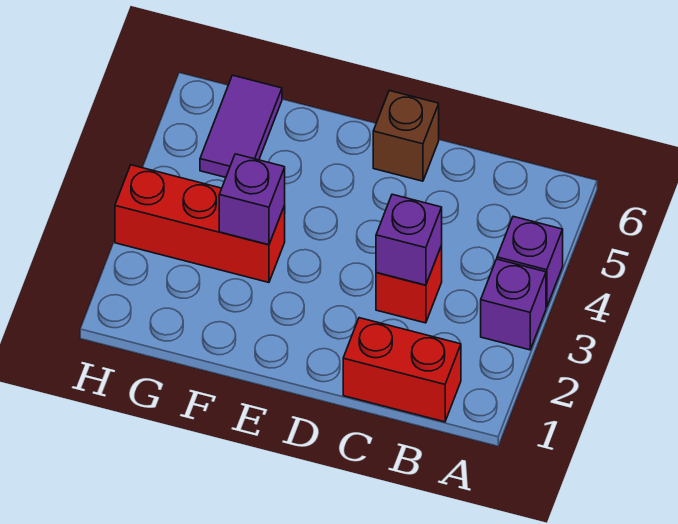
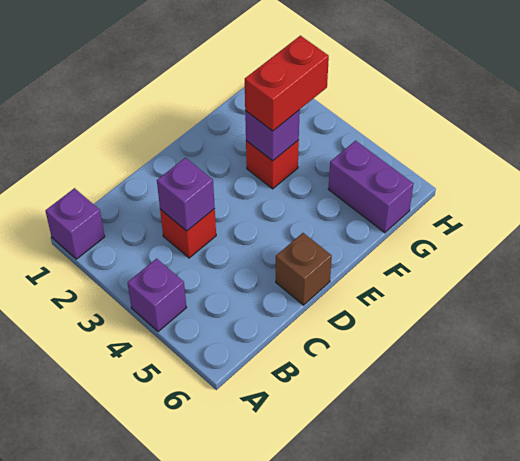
purple brick A3 level 1 -> purple brick A1 level 1
red brick B1:C1 level 1 -> red brick F3:G3 level 3
red brick F3:H3 level 1 -> red brick F3 level 1
purple tile G5:G6 level 1 -> purple brick G5:G6 level 1

